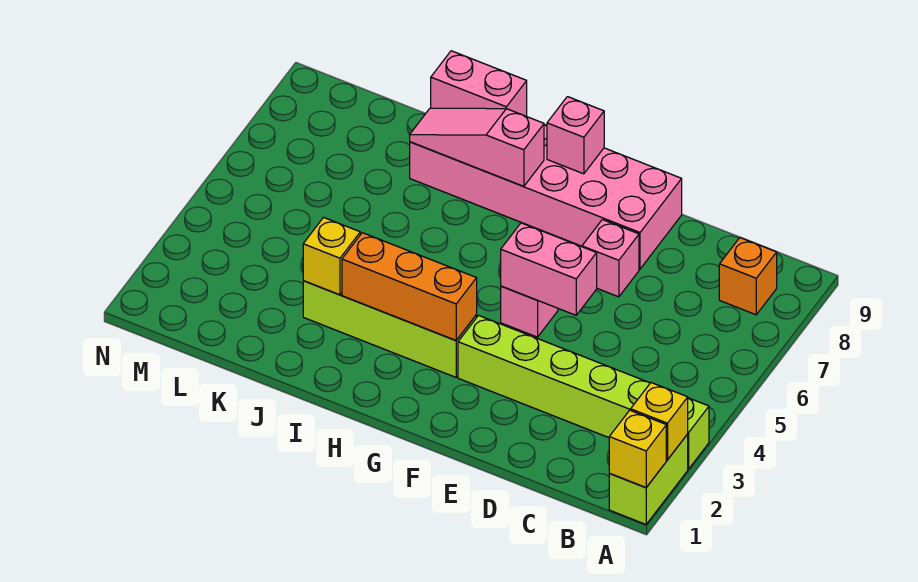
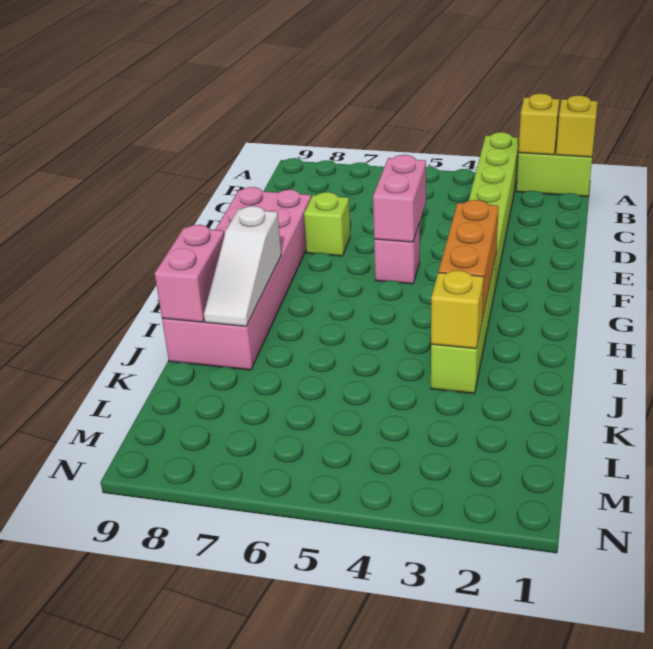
orange brick B8 level 1 -> none
pink brick E7 level 1 -> lime brick E7 level 1
pink brick G9 level 2 -> none
pink slope H8:J8 level 2 top H -> white slope H8:J8 level 2 top H

